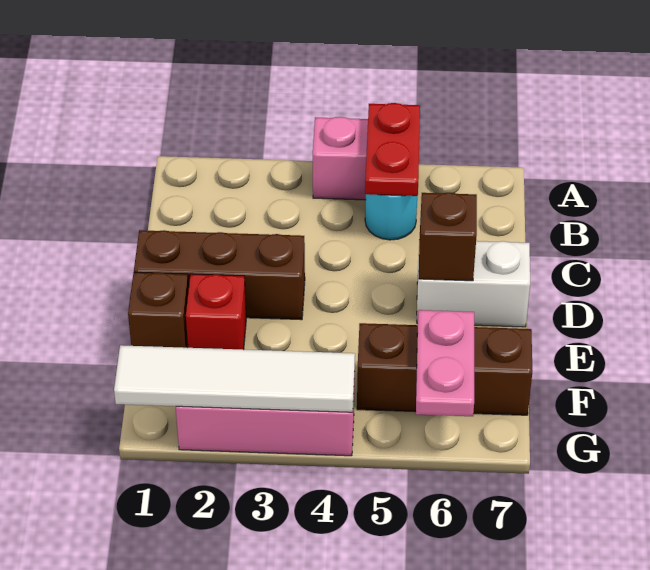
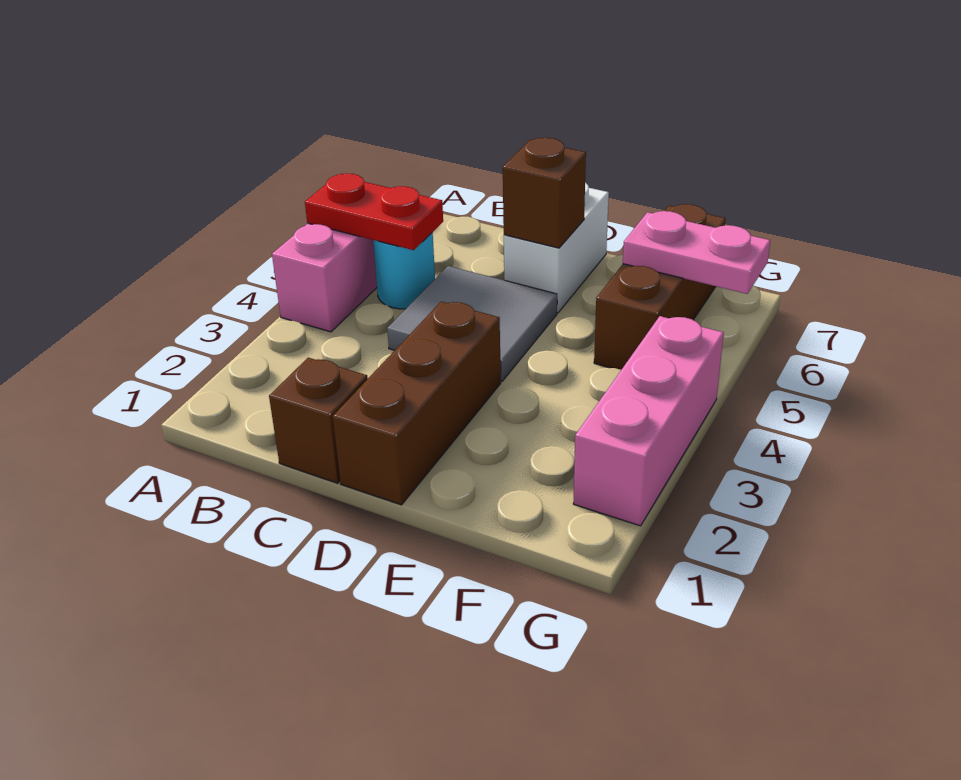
none -> grey tile C4:D5 level 1
brown brick E1 level 1 -> brown brick C1 level 1
red brick E2 level 1 -> none
white tile G1:G4 level 2 -> none

